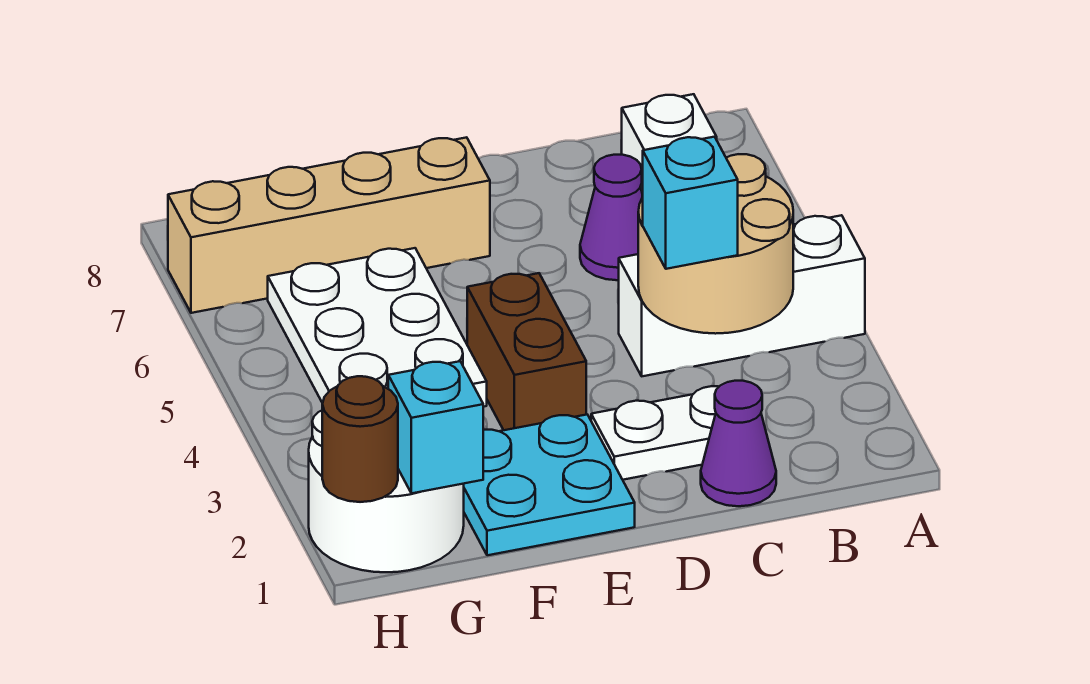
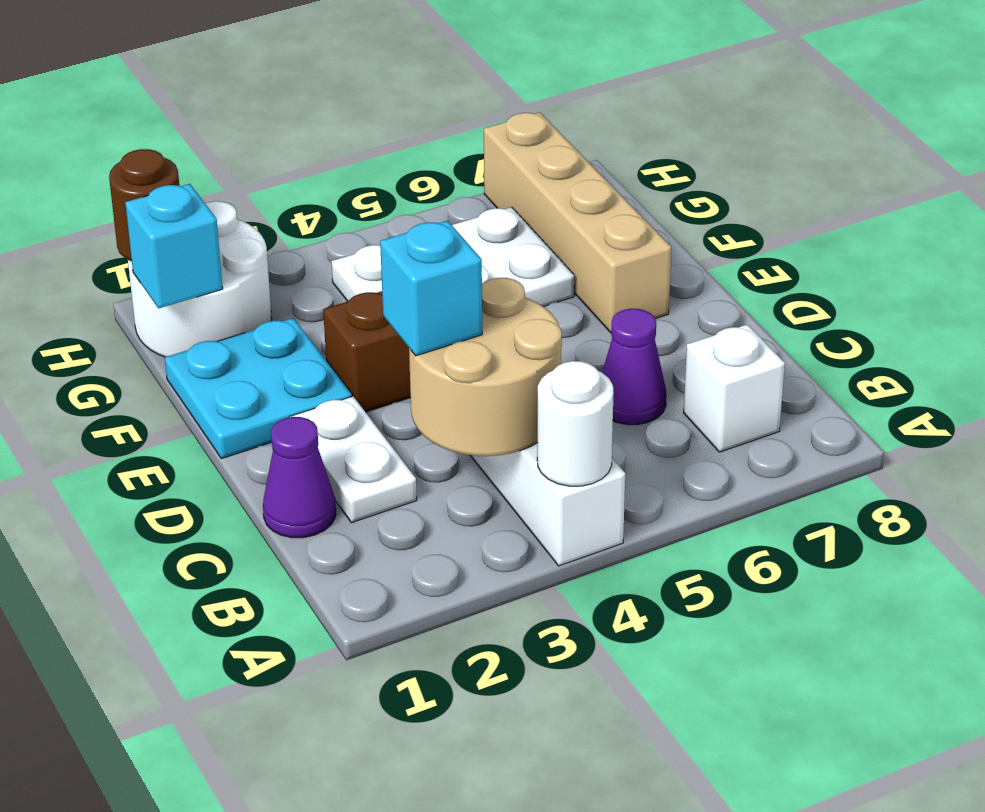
none -> white round brick A4 level 2

